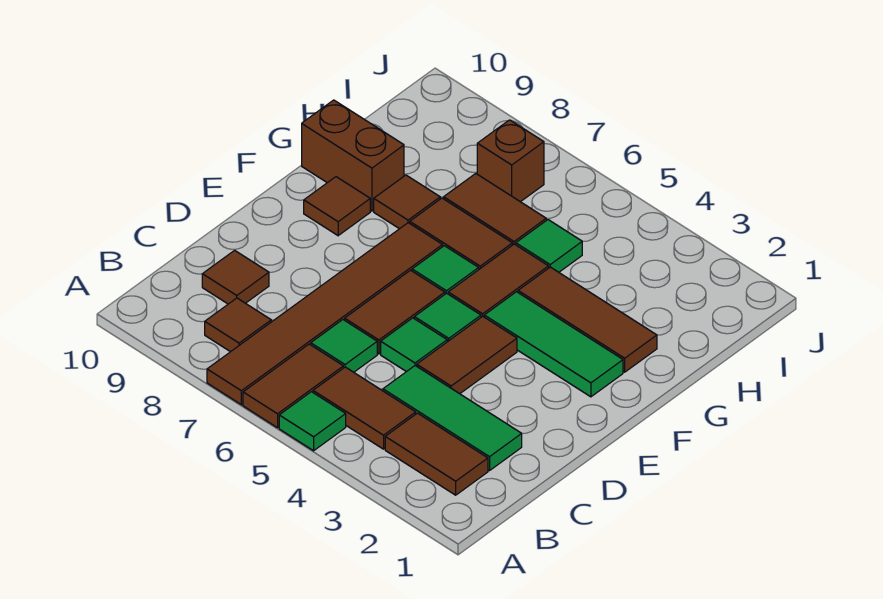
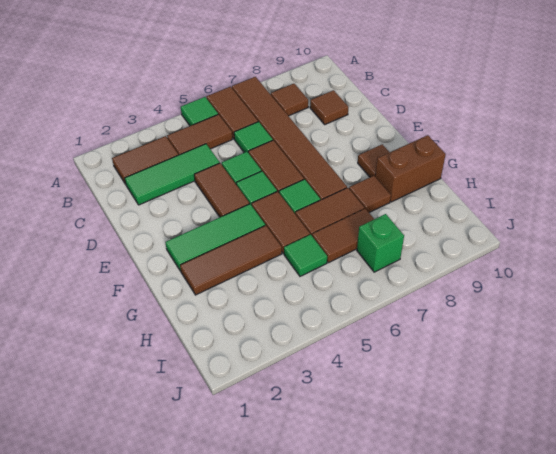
brown brick I7 level 1 -> green brick I7 level 1

